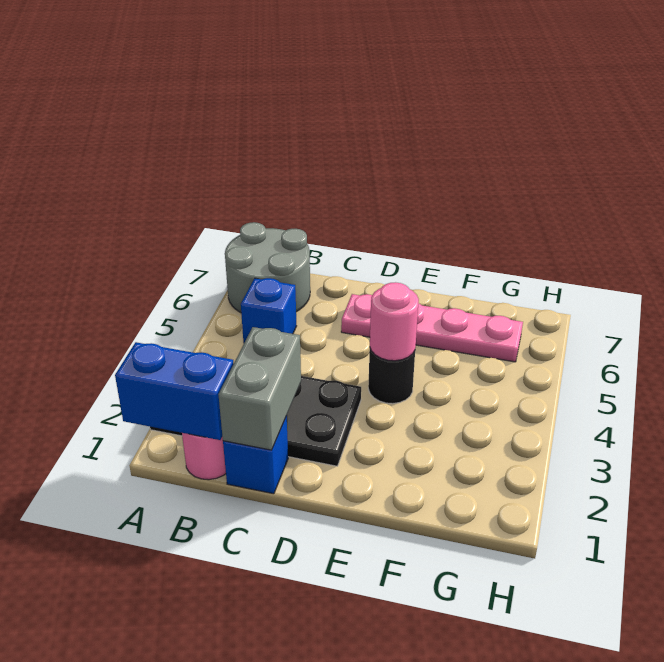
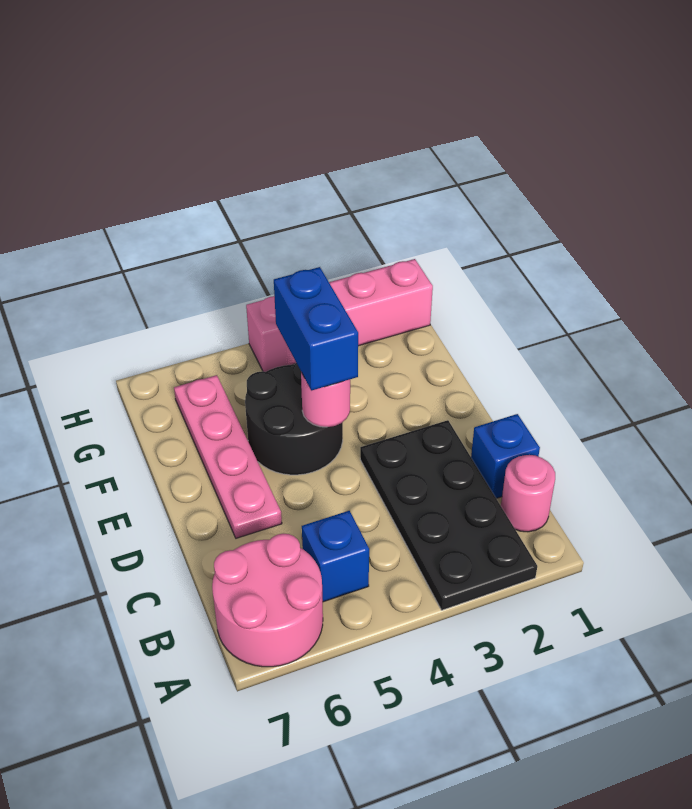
blue brick A1:B1 level 2 -> blue brick E4:F4 level 3
grey round brick A6:B7 level 1 -> pink round brick A6:B7 level 1
grey brick C1:C2 level 2 -> none
black round brick E4 level 1 -> black round brick E4:F5 level 1
none -> pink brick H1:H4 level 1

